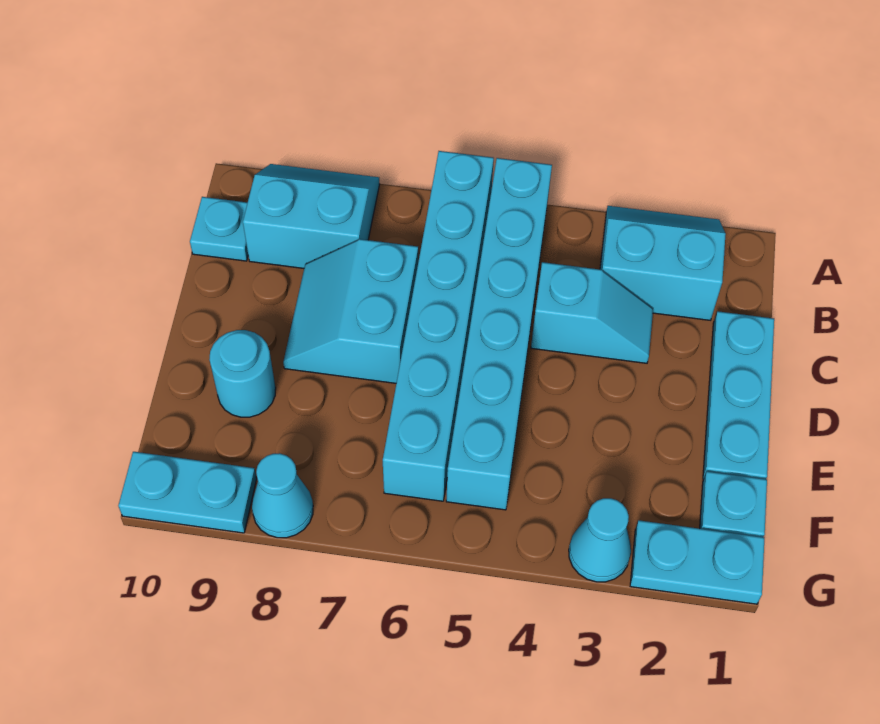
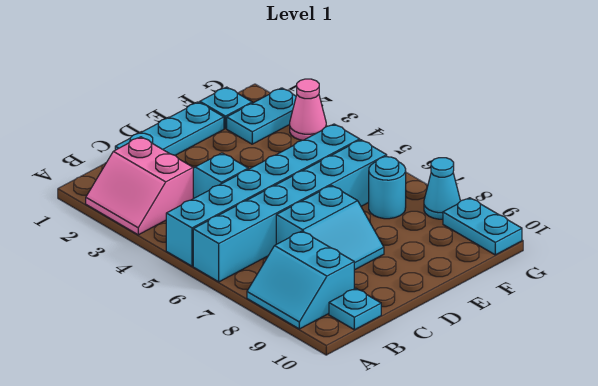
cyan slope A2:B3 level 1 top B -> pink slope A2:B3 level 1 top B
cyan round brick E9 level 1 -> cyan round brick F7 level 1
cyan plate G1:G2 level 1 -> cyan plate F2:G2 level 1
cyan cone G3 level 1 -> pink cone G3 level 1

